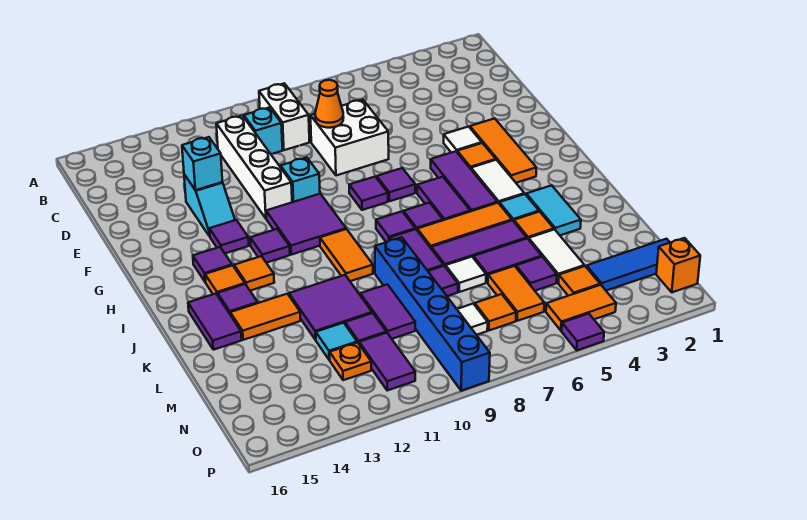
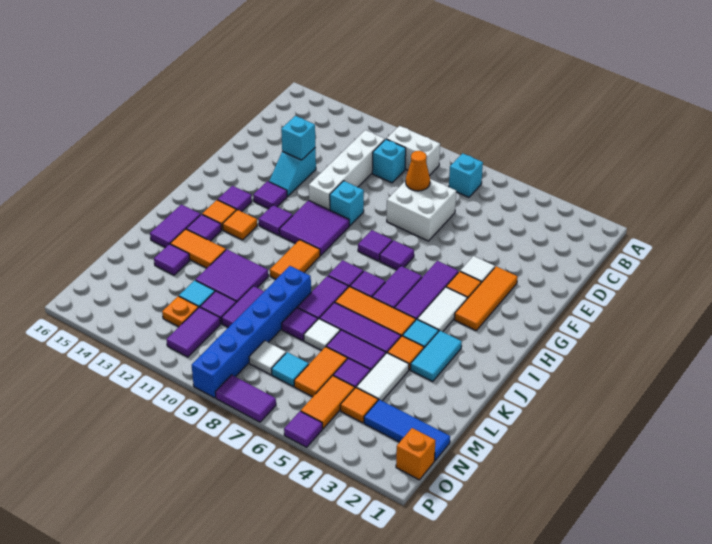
none -> cyan brick B7 level 1
white brick B9:C9 level 1 -> white brick B9:B10 level 1
none -> purple tile L14 level 1
orange tile N7 level 1 -> cyan tile N7 level 1
orange tile O4:O5 level 1 -> orange tile N5:O5 level 1
none -> purple tile P7:P8 level 1

